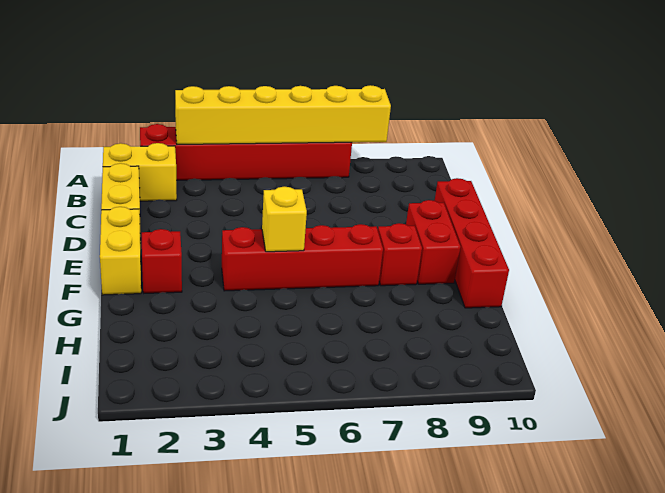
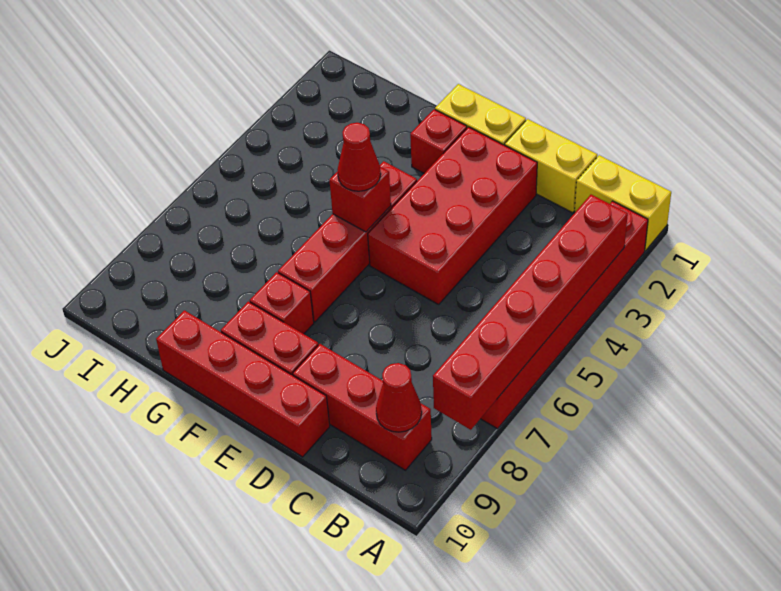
yellow brick A3:A8 level 2 -> red brick A3:A8 level 2
yellow brick B1:B2 level 1 -> yellow brick A1:B1 level 1
none -> red brick B9:D9 level 1
none -> red cone B9 level 2
none -> red brick D2:E5 level 1
yellow brick F5 level 2 -> red brick F5 level 2
none -> red cone F5 level 3

